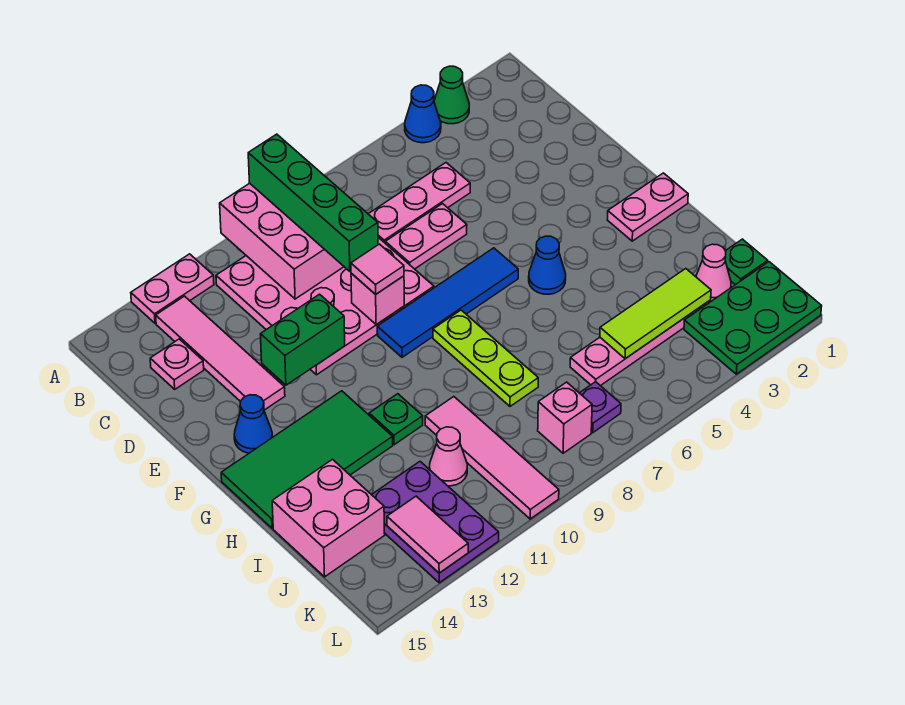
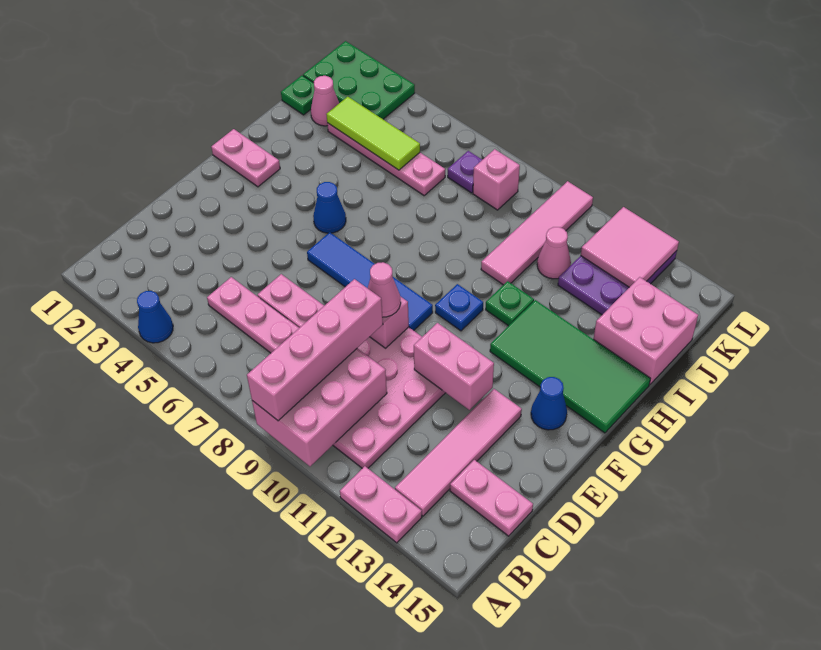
green cone A3 level 1 -> none
green brick A9:D9 level 3 -> pink brick A9:D9 level 3
pink plate C14 level 1 -> pink plate C14:C15 level 1
pink tile E9 level 3 -> pink cone E9 level 3
green brick E11:E12 level 2 -> pink brick E11:E12 level 2
lime plate G8:I8 level 1 -> none
none -> blue plate G10 level 1
pink tile K13:L13 level 2 -> pink tile K12:L13 level 2

